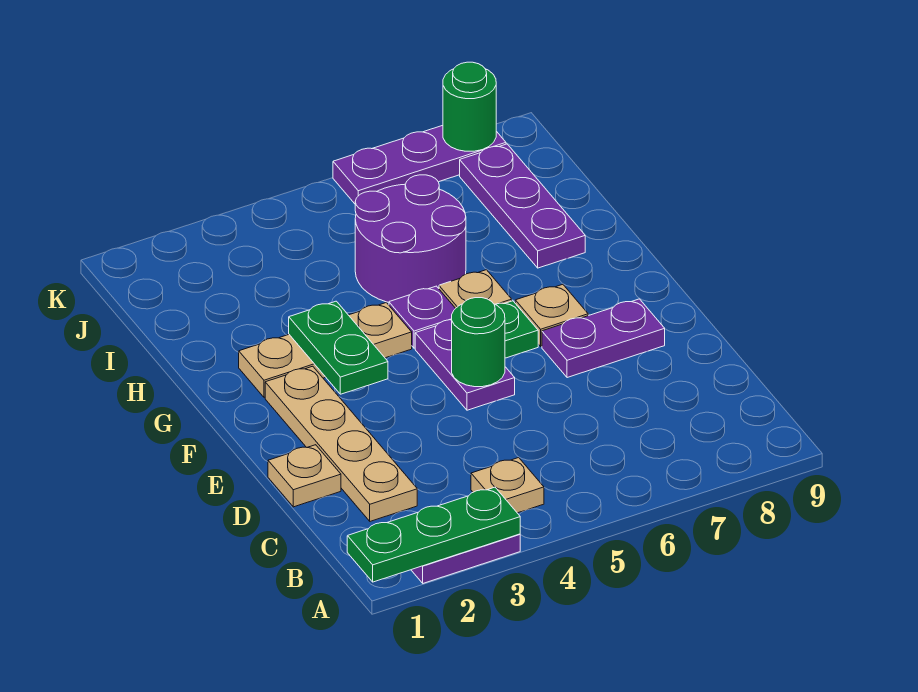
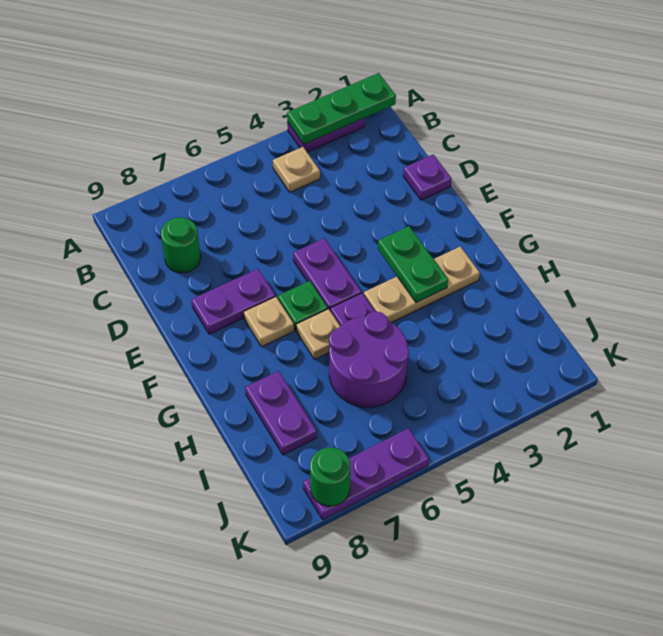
tan plate C2:F2 level 1 -> none
tan plate D1 level 1 -> purple plate D1 level 1
green round brick E5 level 2 -> green round brick C8 level 1
purple plate H8:J8 level 1 -> purple plate H8:I8 level 1

